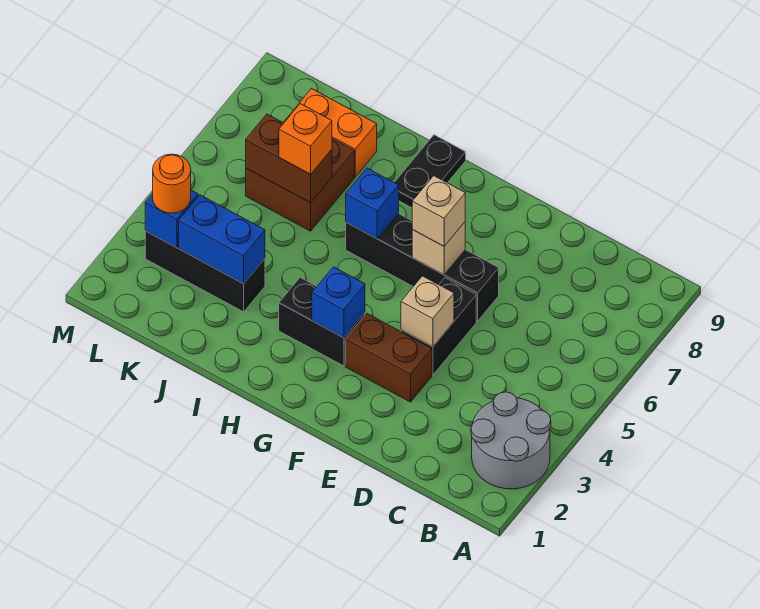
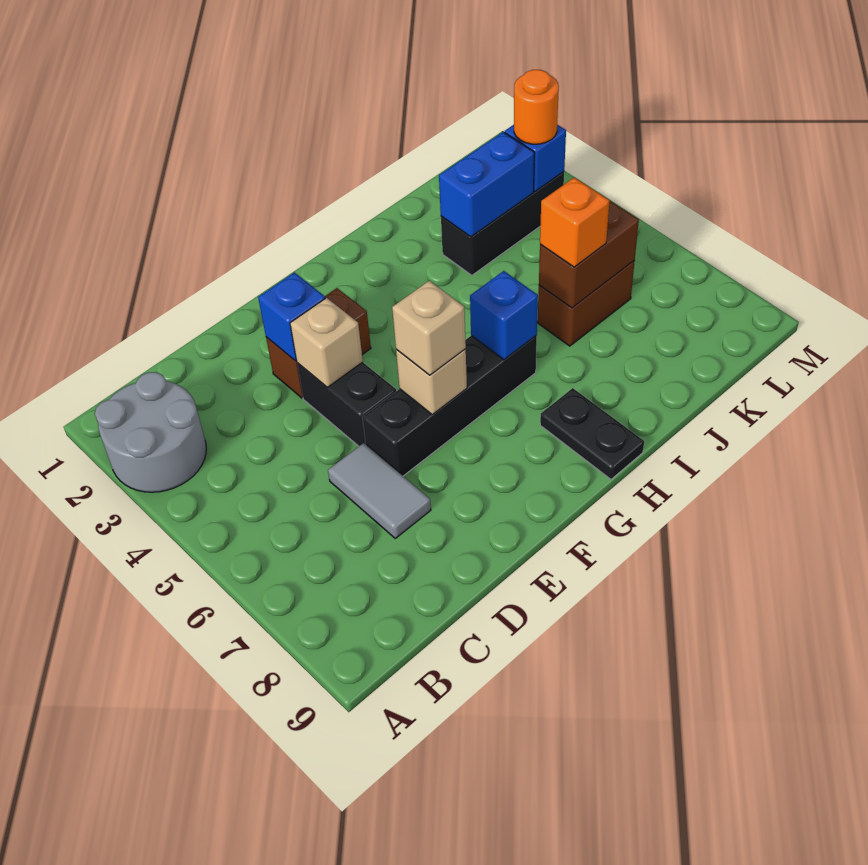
none -> grey tile D6:D7 level 1
black brick G3:H3 level 1 -> none
blue brick G3 level 2 -> blue brick E3 level 2
brown brick J6:K7 level 1 -> brown brick J6:K6 level 1
orange brick J8:K8 level 1 -> none

